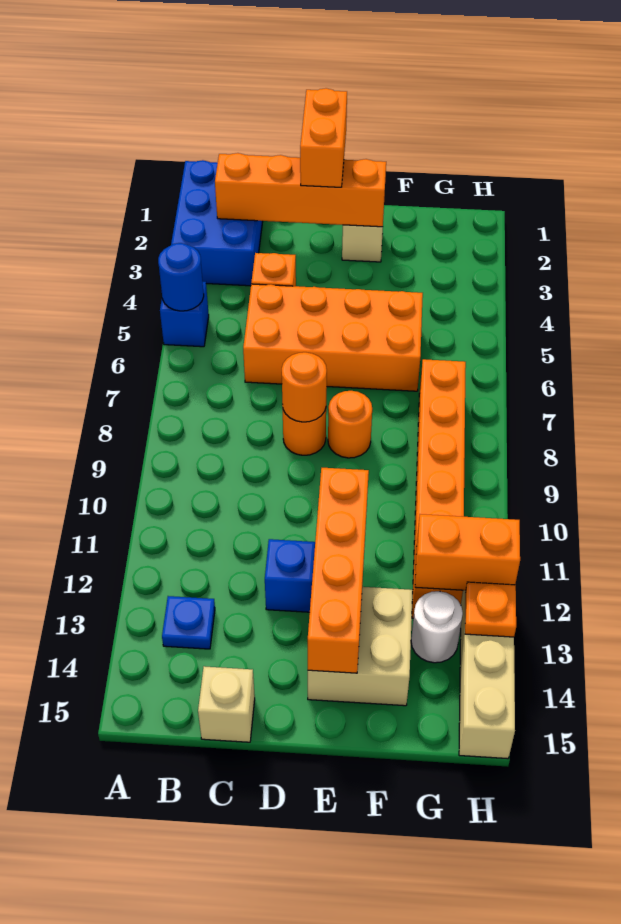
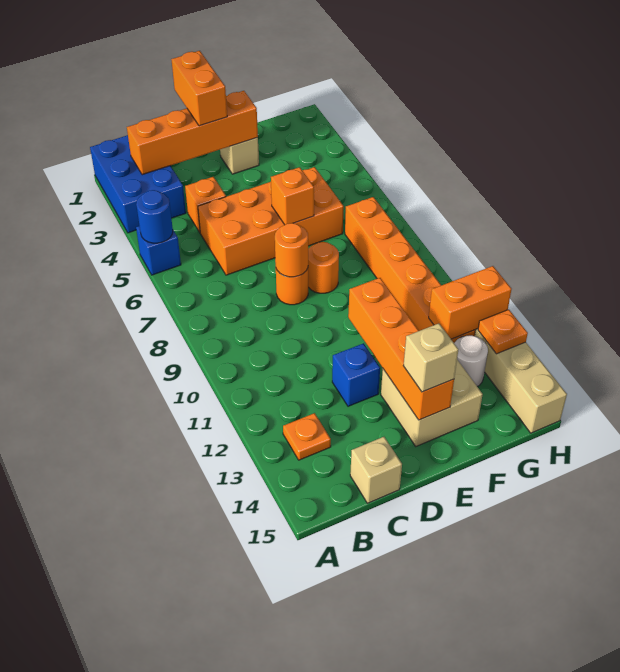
blue plate B13 level 1 -> orange plate B13 level 1
none -> orange brick E6 level 2
none -> tan brick E14 level 3

